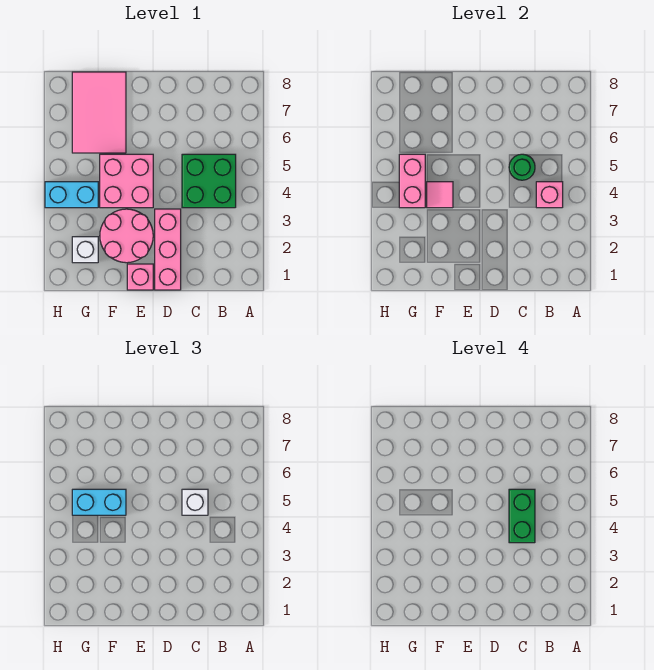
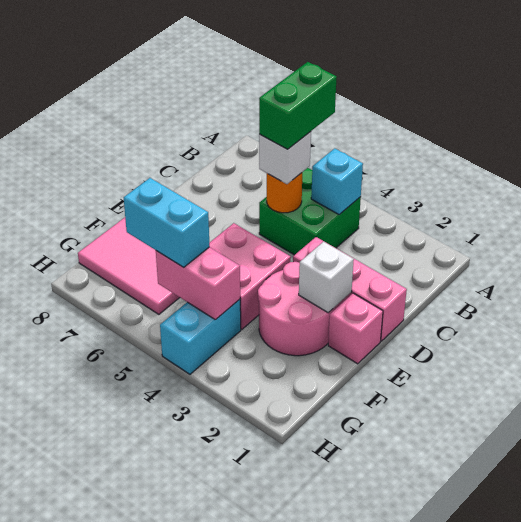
pink brick B4 level 2 -> cyan brick B4 level 2
green brick C4:C5 level 4 -> green brick B5:C5 level 4
green round brick C5 level 2 -> orange round brick C5 level 2
pink tile F4 level 2 -> none
cyan brick F5:G5 level 3 -> cyan brick G5:G6 level 3
white brick G2 level 1 -> white brick E2 level 2

